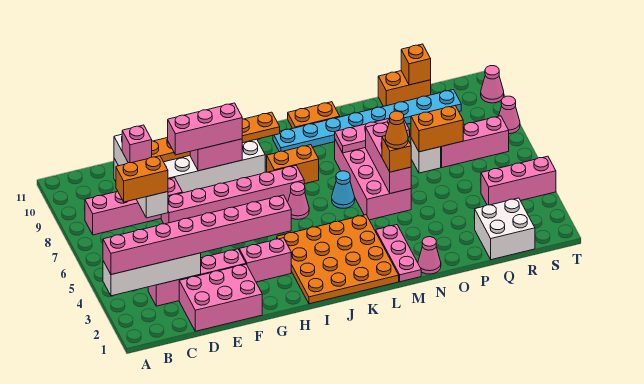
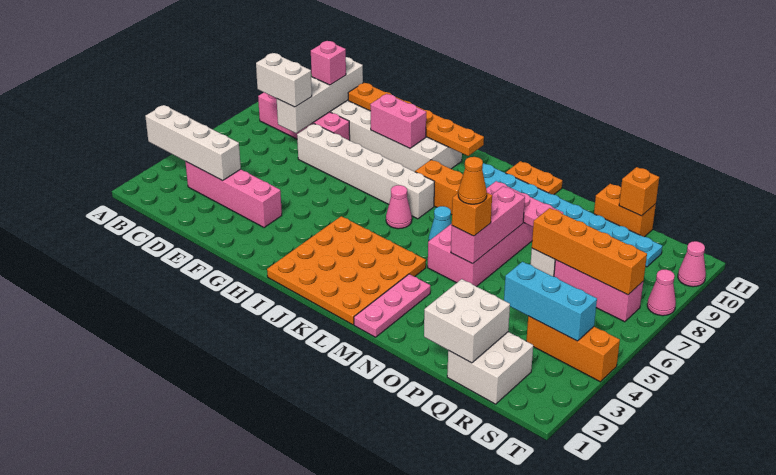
pink brick A3:H3 level 3 -> none
orange brick C7:D7 level 3 -> white brick C7:D7 level 3
pink brick D1:F2 level 1 -> none
pink brick E7:J7 level 1 -> white brick E7:J7 level 1
pink brick F9:H9 level 3 -> none
pink brick G3:H3 level 1 -> none
pink cone N1 level 1 -> none
none -> white brick P1:Q2 level 2
orange brick P7:Q7 level 2 -> orange brick P7:S7 level 2
none -> cyan brick Q4:S4 level 2
pink brick R4:T4 level 1 -> orange brick R4:T4 level 1

